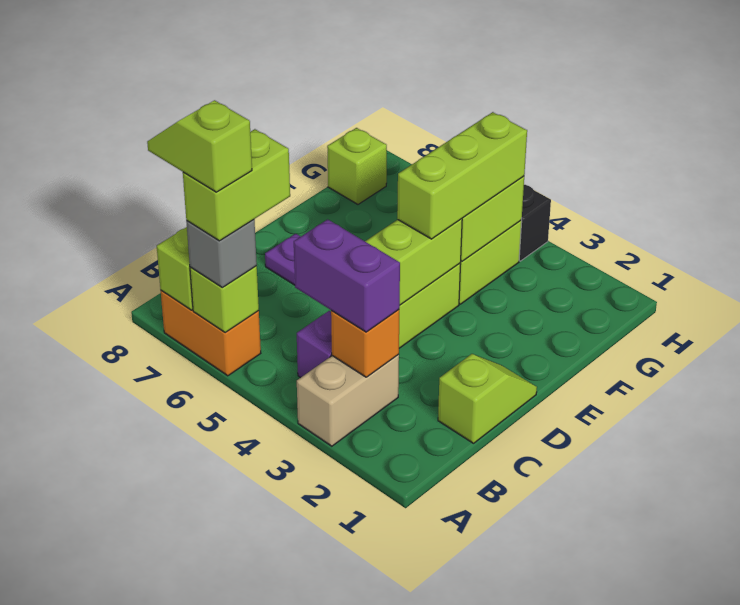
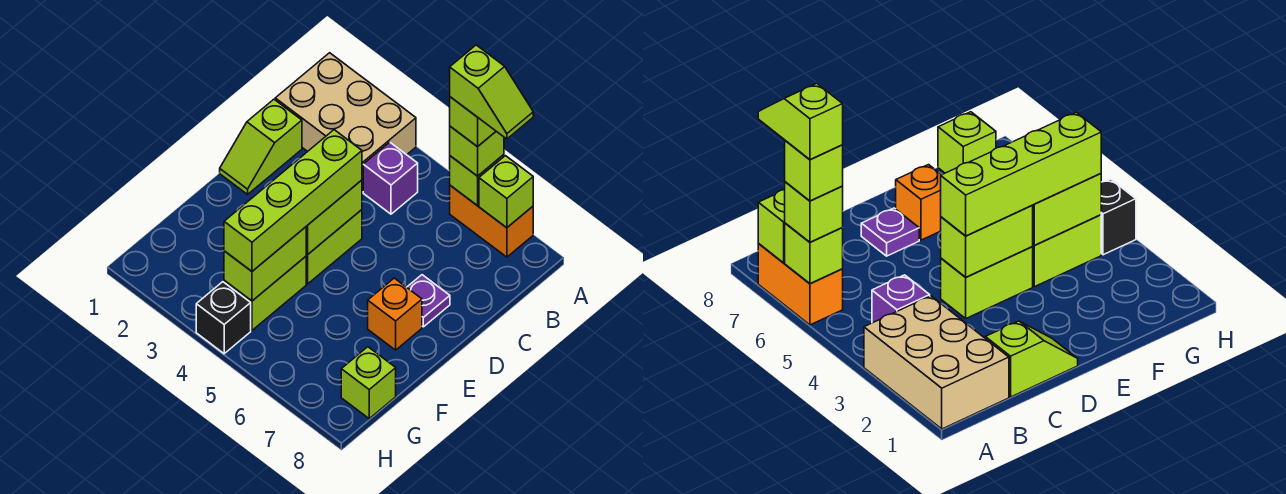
tan brick A3:B3 level 1 -> tan brick A1:B3 level 1
grey brick A6 level 3 -> lime brick A6 level 3
lime brick A6:B6 level 4 -> lime brick A6 level 4
orange brick B3 level 2 -> orange brick E7 level 1
purple brick B3:B4 level 3 -> none
lime brick E4:G4 level 3 -> lime brick D4:G4 level 3

